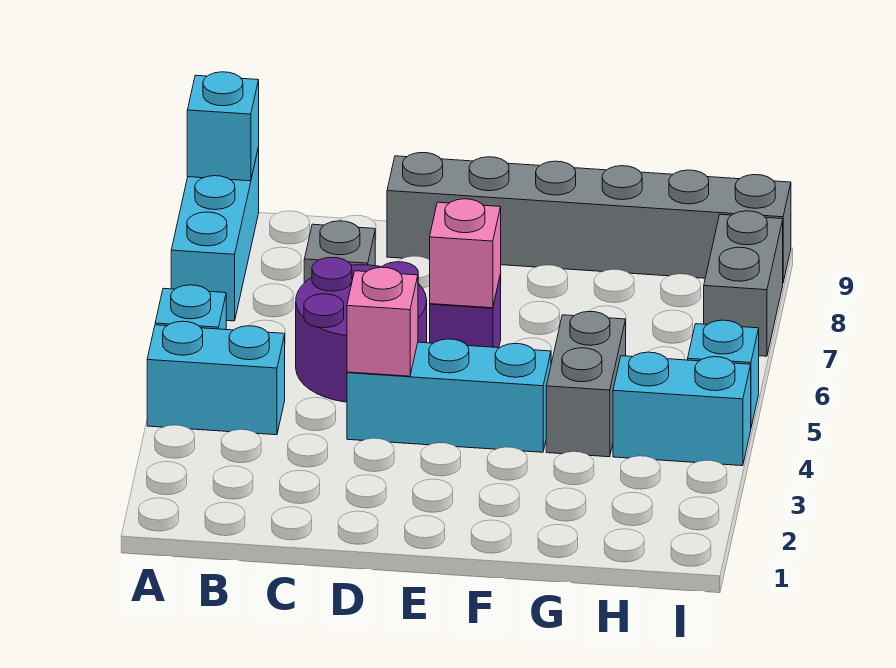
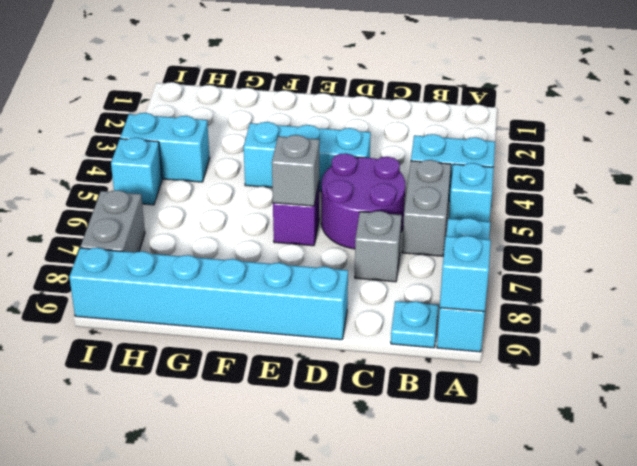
none -> cyan plate B9 level 1
pink brick D4 level 2 -> none
grey brick D9:I9 level 1 -> cyan brick D9:I9 level 1
pink brick E6 level 2 -> grey brick E6 level 2
grey brick G4:G5 level 1 -> grey brick B5:B6 level 1

